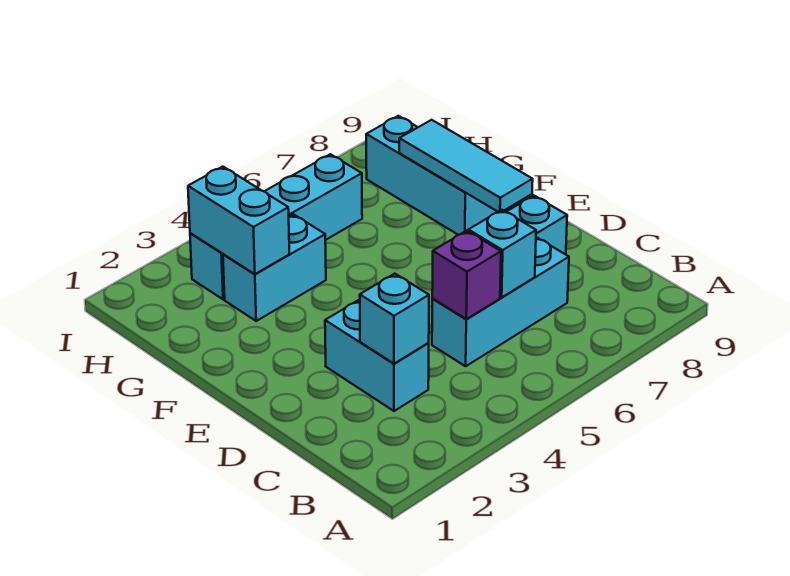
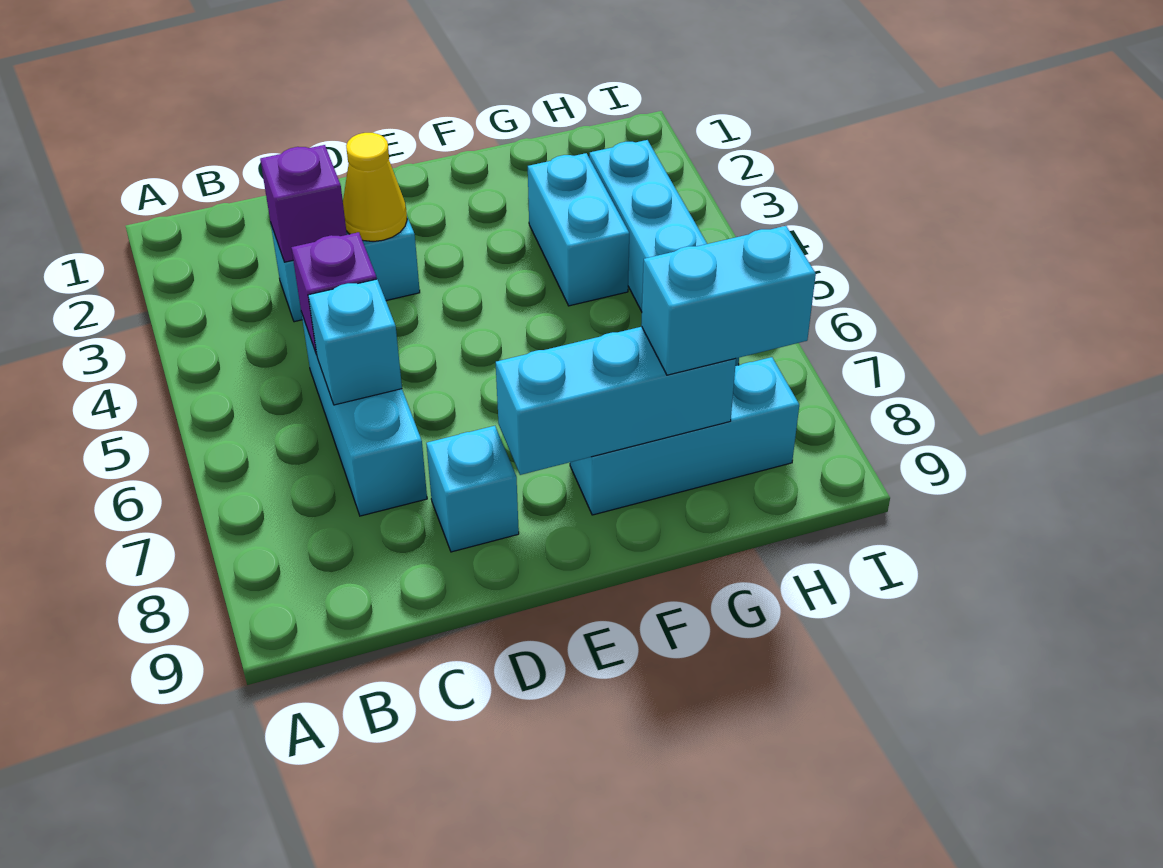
cyan brick C3 level 2 -> purple brick C3 level 2
none -> yellow cone D3 level 2
cyan tile E8:G8 level 2 -> cyan brick E8:G8 level 2
cyan brick G3:H3 level 2 -> cyan brick G8:H8 level 3

